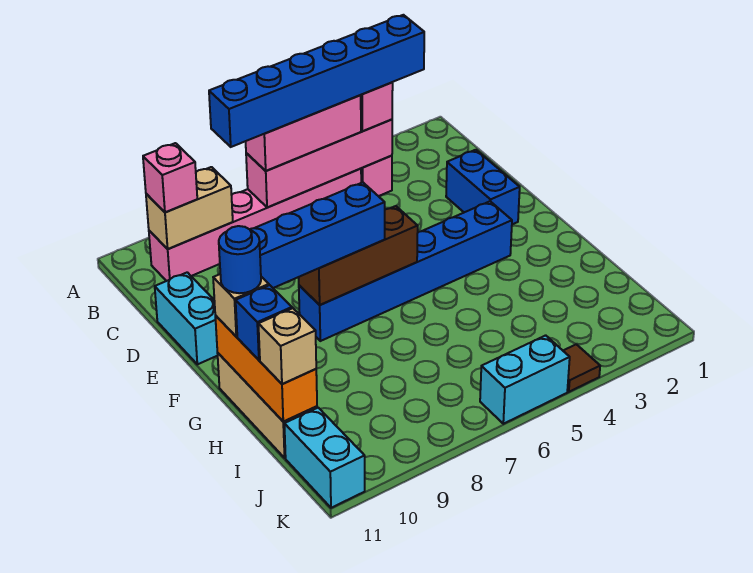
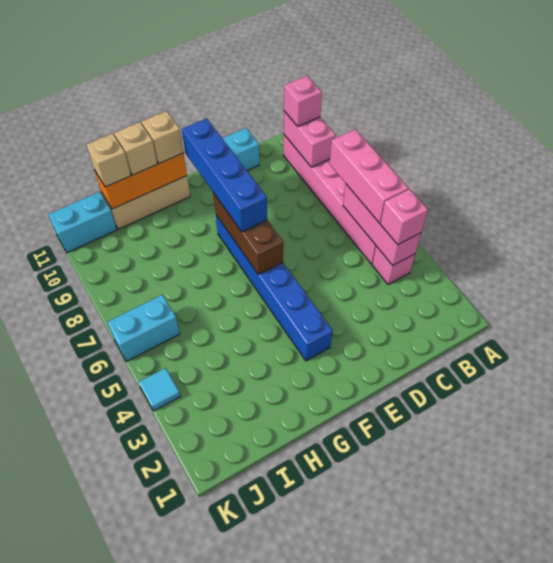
blue brick B3:B8 level 4 -> none
pink brick B4:B7 level 2 -> pink brick B4:B6 level 2
tan brick B9:B10 level 2 -> pink brick B9:B10 level 2
blue brick D2:E2 level 1 -> none
blue round brick G11 level 4 -> none
blue brick H11 level 3 -> tan brick H11 level 3
brown tile K4 level 1 -> cyan tile K4 level 1
cyan brick K5:K6 level 1 -> cyan brick J6:K6 level 1

